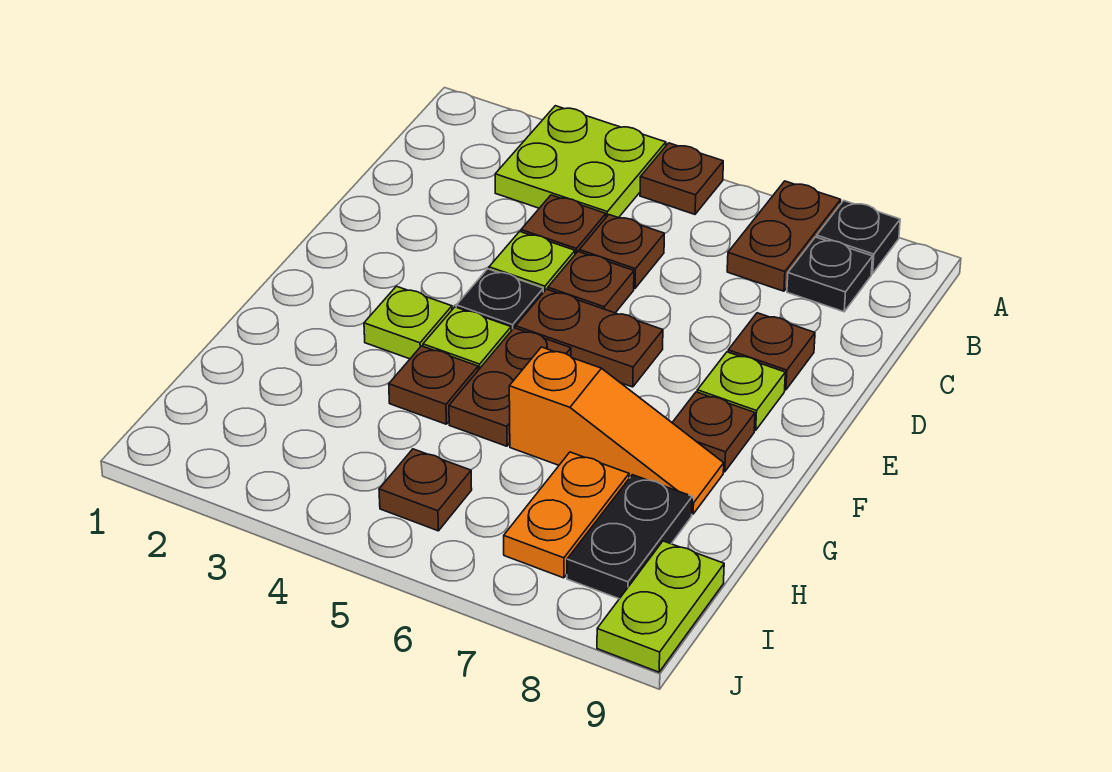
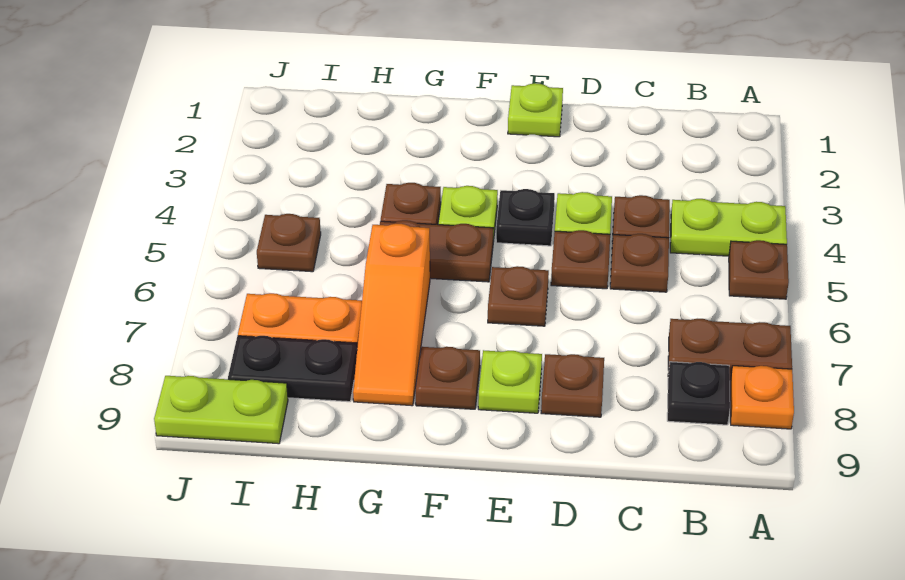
lime plate A3:B4 level 1 -> lime plate A4:B4 level 1
black plate A8 level 1 -> orange plate A8 level 1
brown plate E5:E6 level 1 -> brown plate E6 level 1
lime plate F3 level 1 -> lime plate E1 level 1

